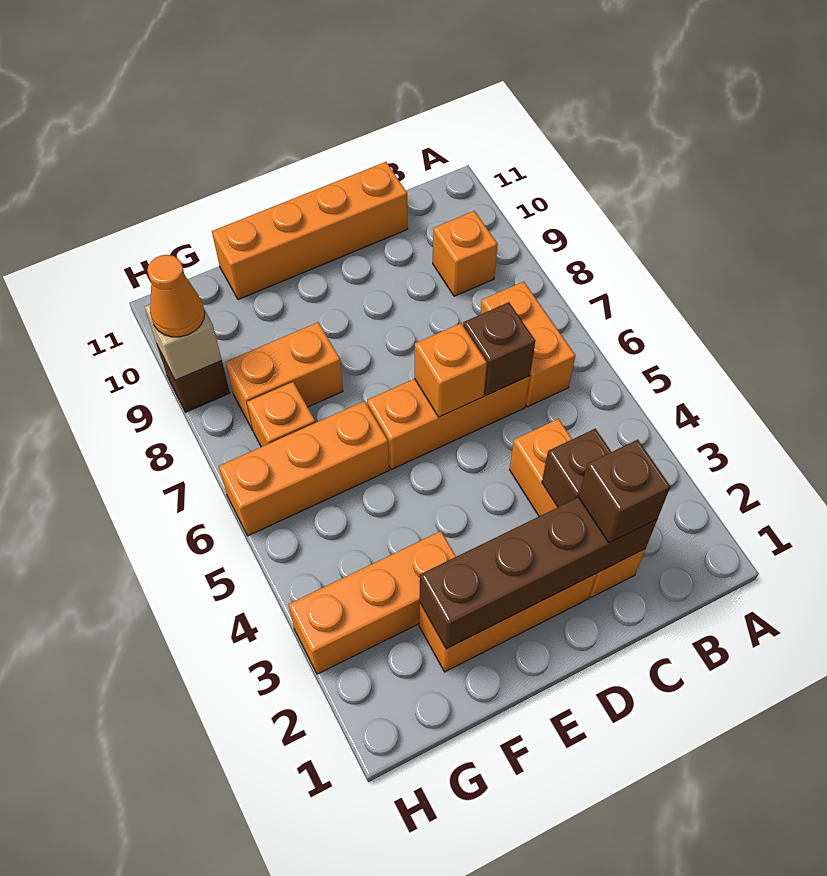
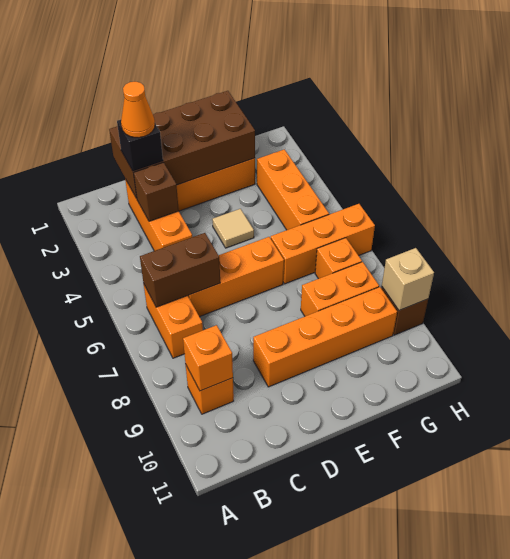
brown brick C2:F2 level 2 -> brown brick C1:F2 level 2
brown brick C2 level 3 -> black brick C2 level 3
brown brick C6 level 2 -> brown brick B6:C6 level 2
orange brick C11:F11 level 1 -> orange brick D9:G9 level 1
orange brick D6 level 2 -> orange brick B9 level 2
none -> tan tile E4 level 1
orange brick F3:H3 level 1 -> orange brick G3:G5 level 1
orange cone H9 level 3 -> orange cone C2 level 4

